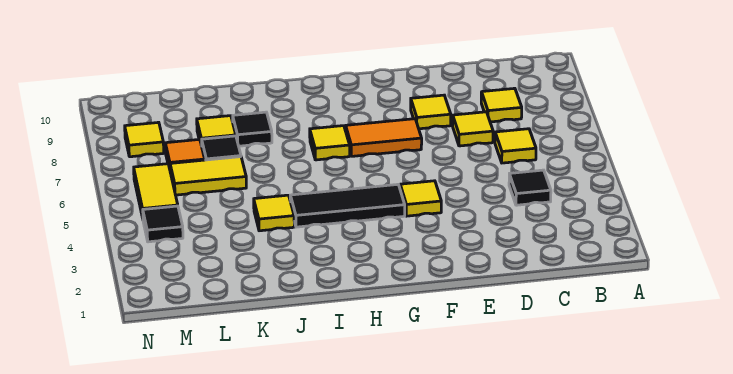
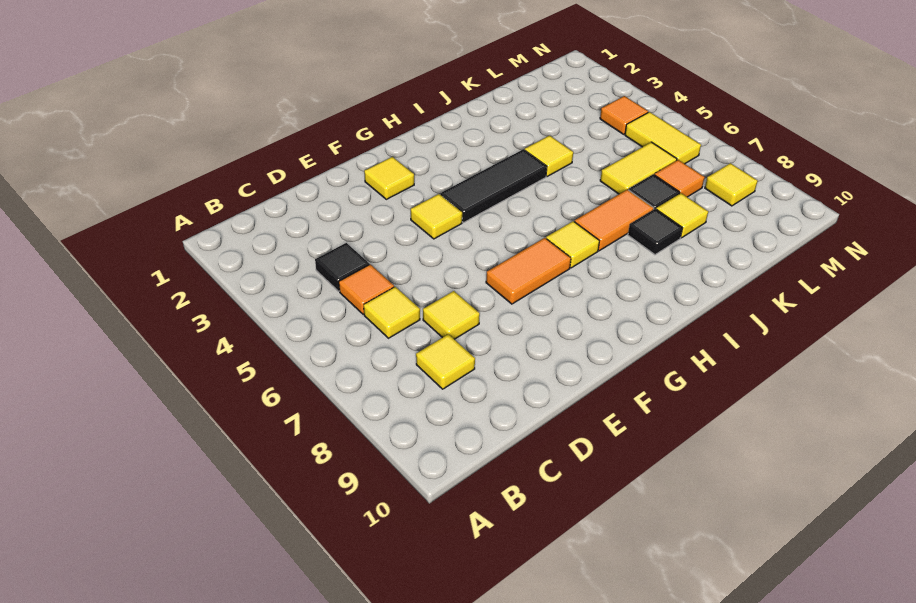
none -> orange tile C5 level 1
yellow tile E8 level 1 -> yellow tile F2 level 1
none -> orange tile I7:J7 level 1
black tile M4 level 1 -> orange tile M4 level 1

